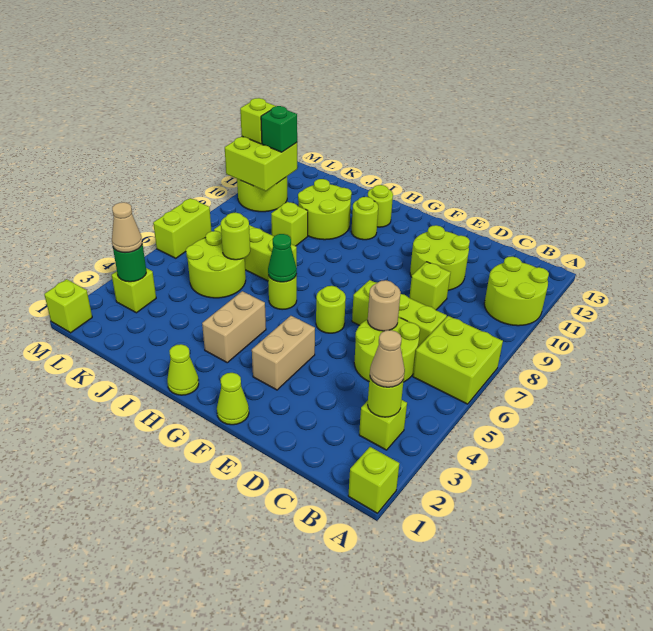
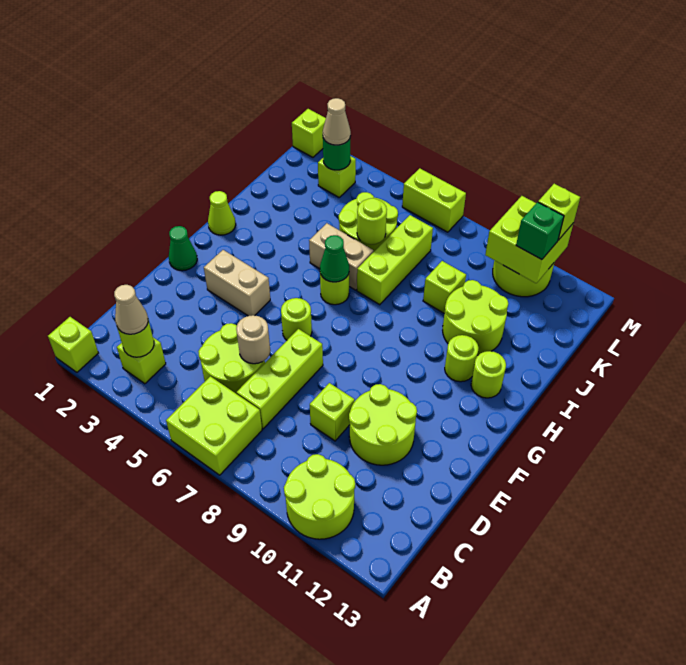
lime cone F1 level 1 -> green cone F1 level 1
tan brick H3:H4 level 1 -> tan brick I5:I6 level 1

